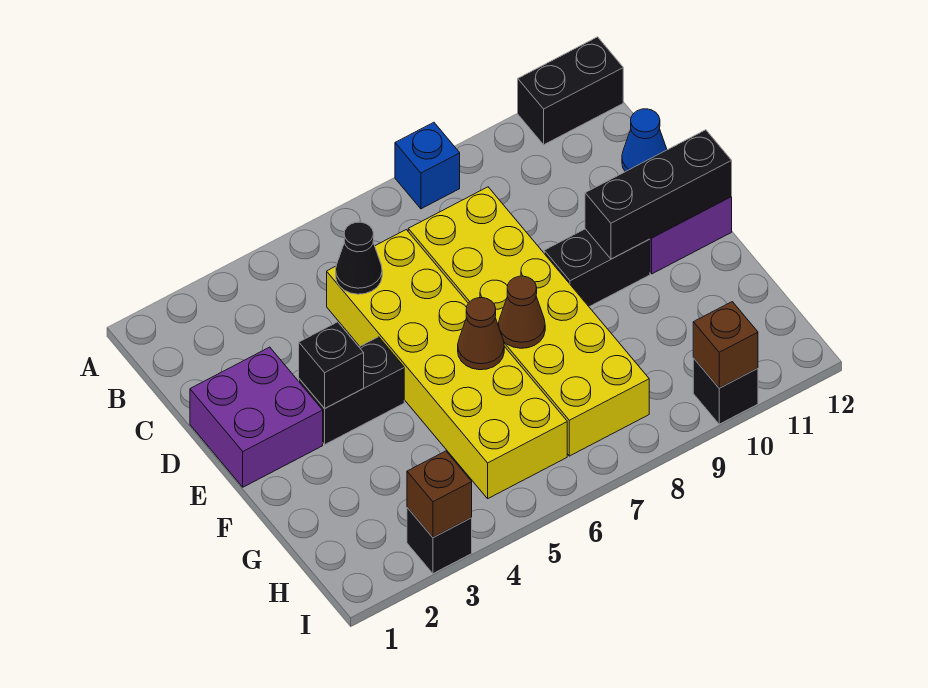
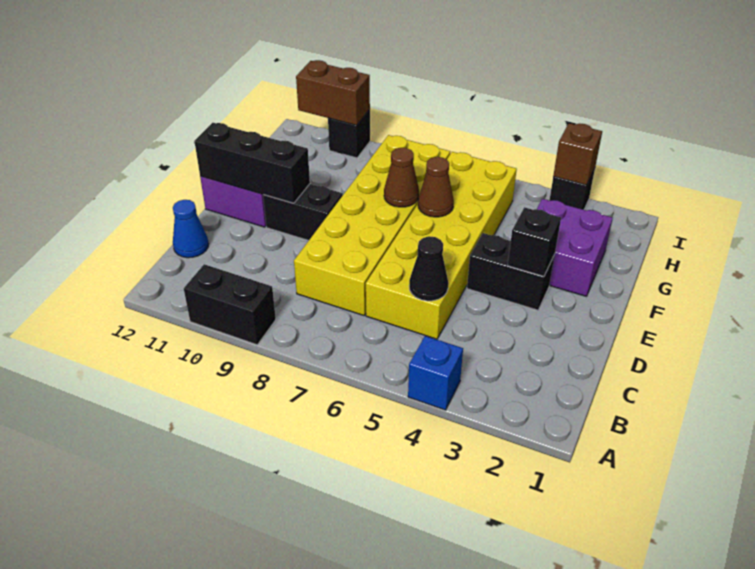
blue brick A8 level 1 -> blue brick A4 level 1
black brick A11:A12 level 1 -> black brick A9:A10 level 1
purple brick D1:E2 level 1 -> purple brick F2:G3 level 1
brown brick I10 level 2 -> brown brick I10:I11 level 2

